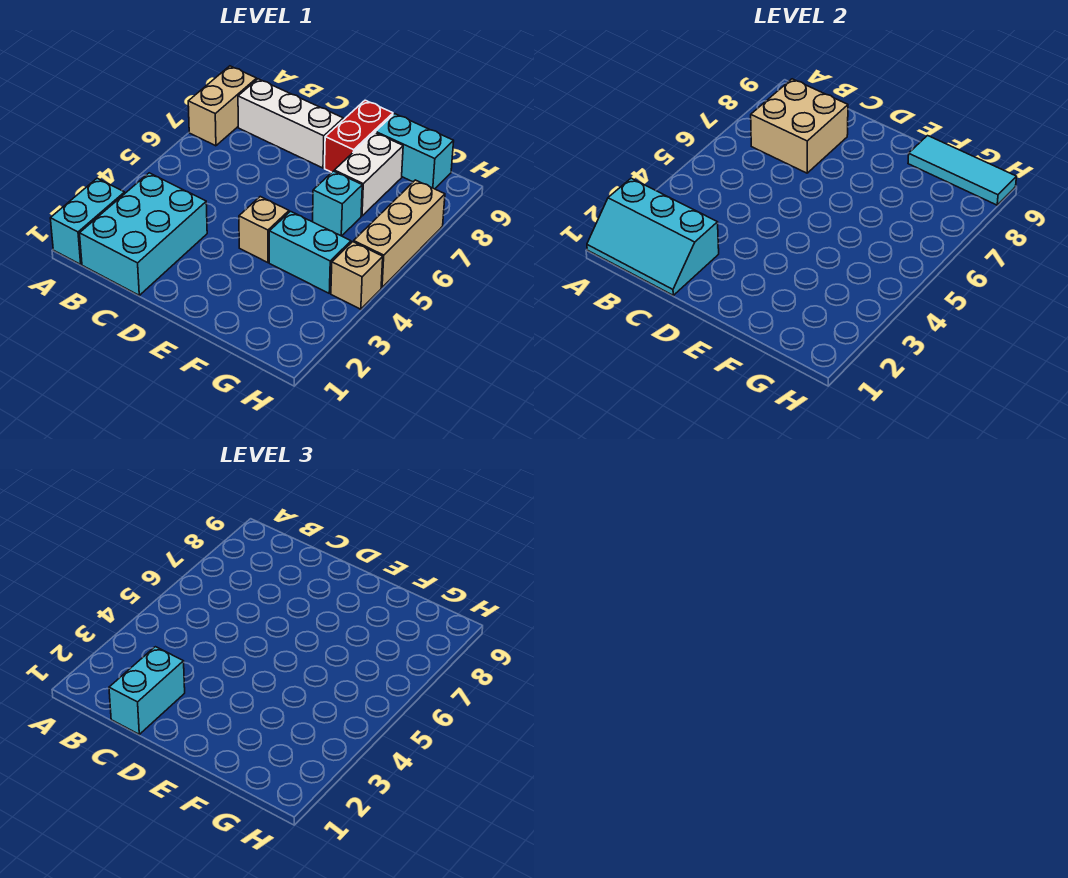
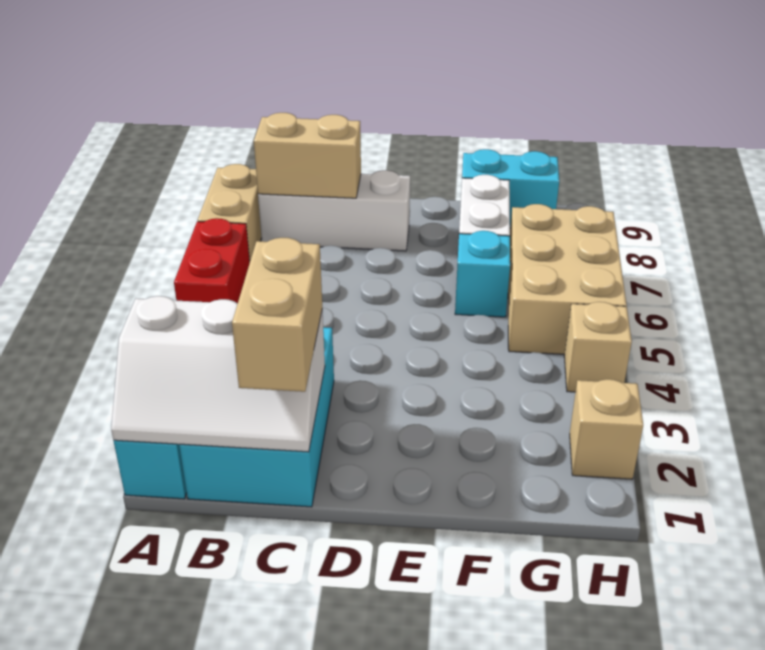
cyan slope A1:C2 level 2 top 2 -> white slope A1:C2 level 2 top 2
tan brick B7:C8 level 2 -> tan brick B8:C8 level 2
cyan brick C1:C2 level 3 -> tan brick C1:C2 level 3
tan brick E4 level 1 -> tan brick H2 level 1
red brick E8:E9 level 1 -> red brick A5:A6 level 1
cyan brick F4:G4 level 1 -> none
cyan tile F9:H9 level 2 -> none
tan brick H5:H7 level 1 -> tan brick G5:H7 level 1

